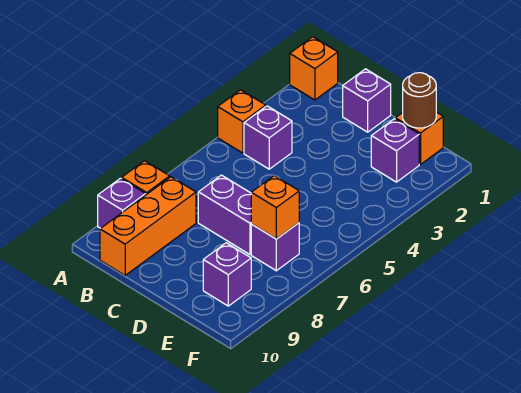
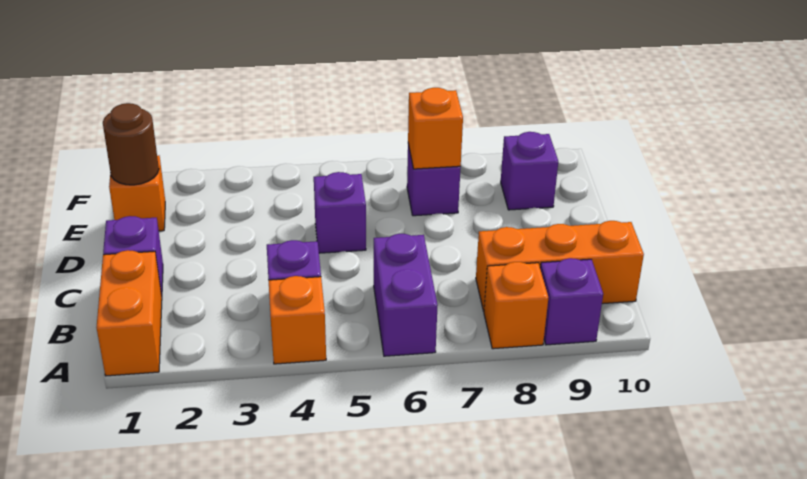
orange brick A1 level 1 -> orange brick A1:B1 level 1
purple brick C7:D7 level 1 -> purple brick A6:B6 level 1
purple brick E2 level 1 -> purple brick D5 level 1

